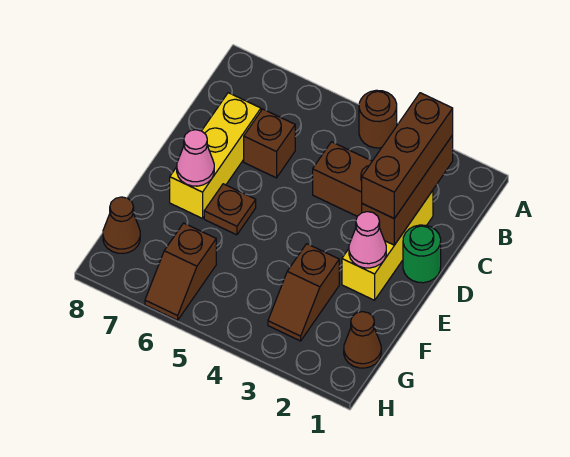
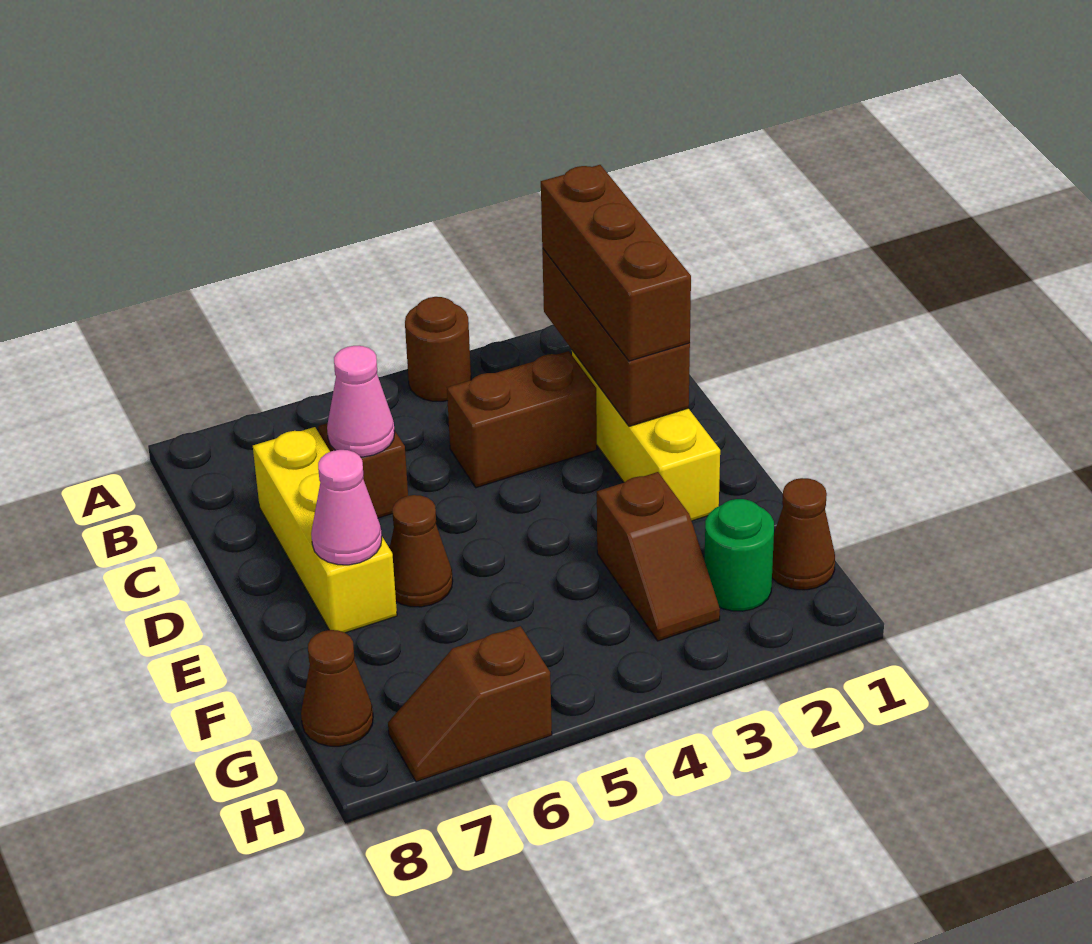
green round brick D1 level 1 -> green round brick G2 level 1
pink cone E2 level 2 -> pink cone C6 level 2
brown plate E6 level 1 -> brown cone E6 level 1
brown slope G6:H6 level 1 top G -> brown slope H6:H7 level 1 top 6

